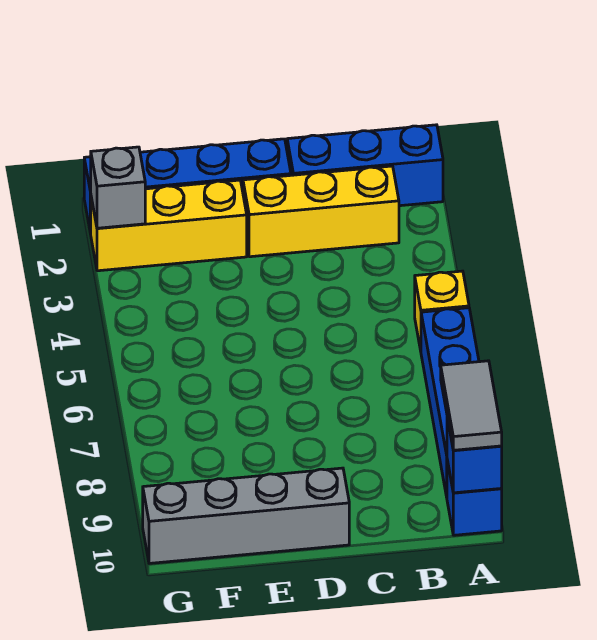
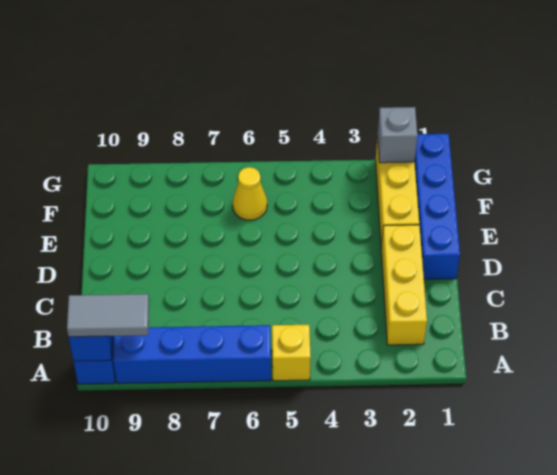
blue brick A1:C1 level 1 -> none
grey brick D10:G10 level 1 -> none
none -> yellow cone F6 level 1

